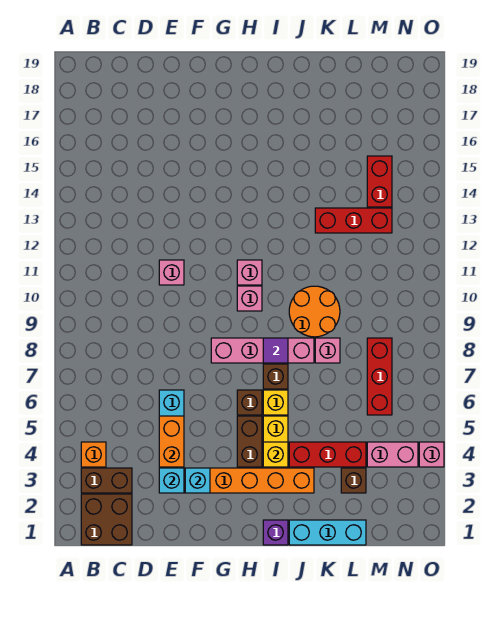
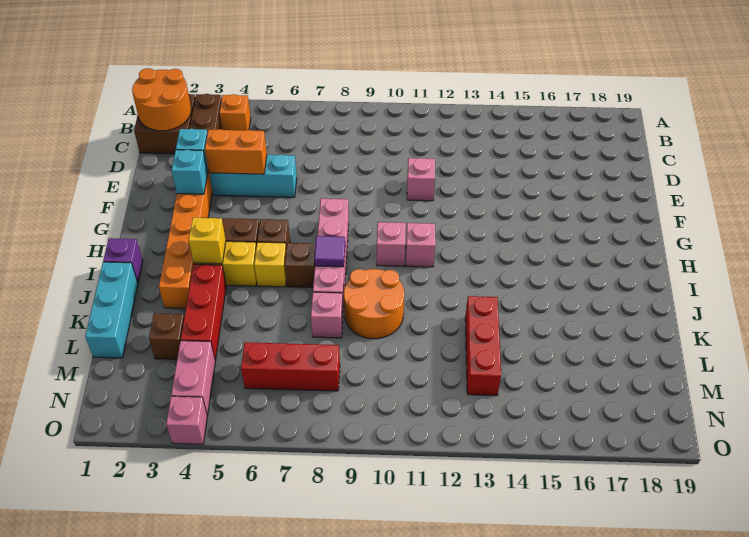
none -> orange round brick B1:C2 level 2
red brick M14:M15 level 1 -> none

